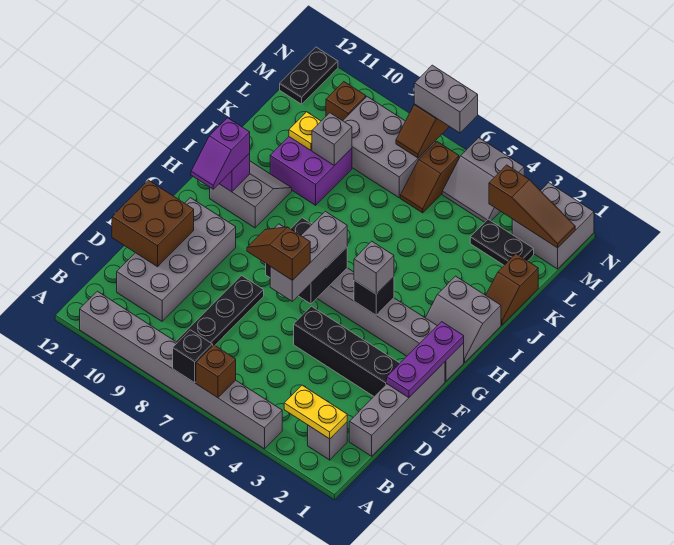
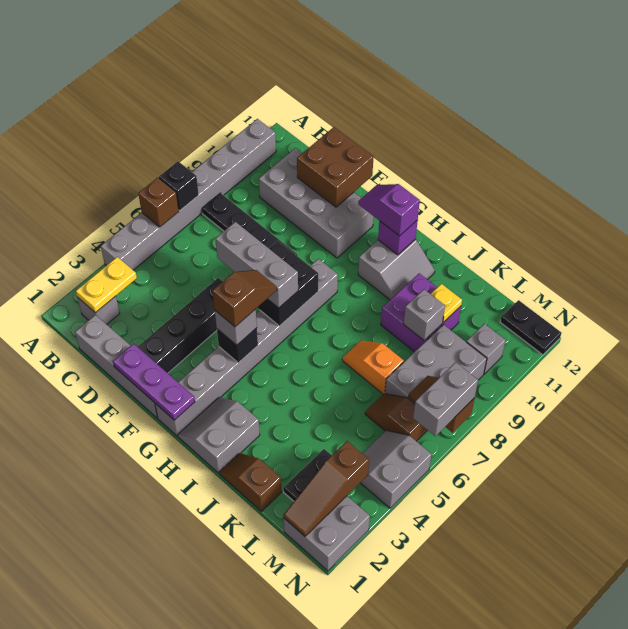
brown slope E6:E7 level 4 top 6 -> brown slope G4:G5 level 4 top 4
none -> orange slope J7:K7 level 1 top K
brown brick M10 level 1 -> grey brick M10 level 1

